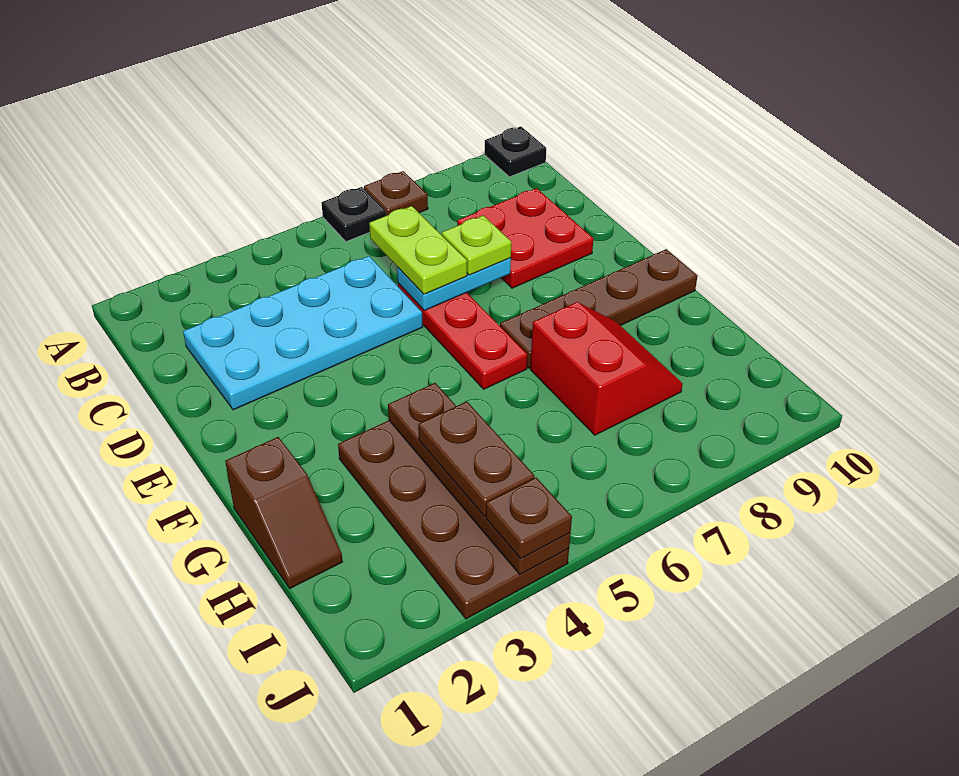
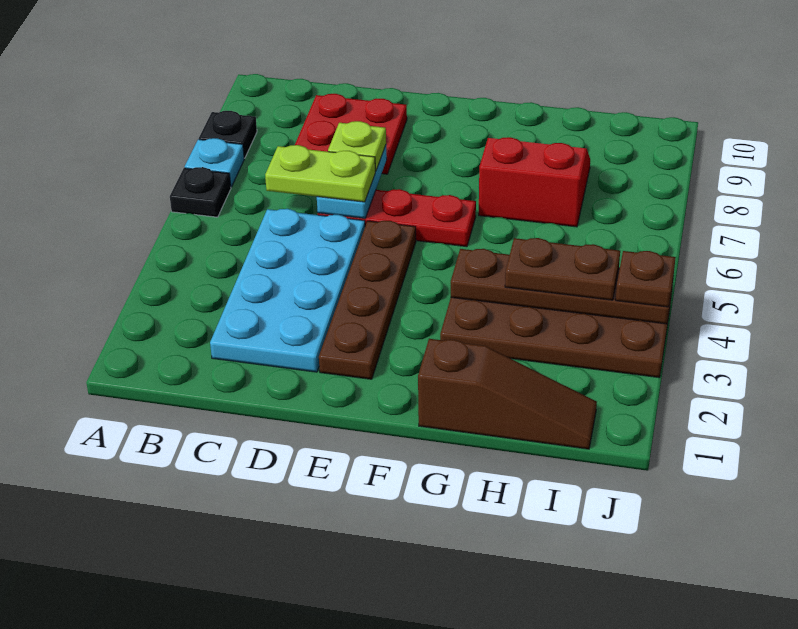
brown plate A7 level 1 -> cyan plate A7 level 1
black plate A10 level 1 -> black plate A8 level 1
brown plate F7:F10 level 1 -> brown plate E2:E5 level 1
brown slope G1:H1 level 1 top G -> brown slope G1:I1 level 1 top G

